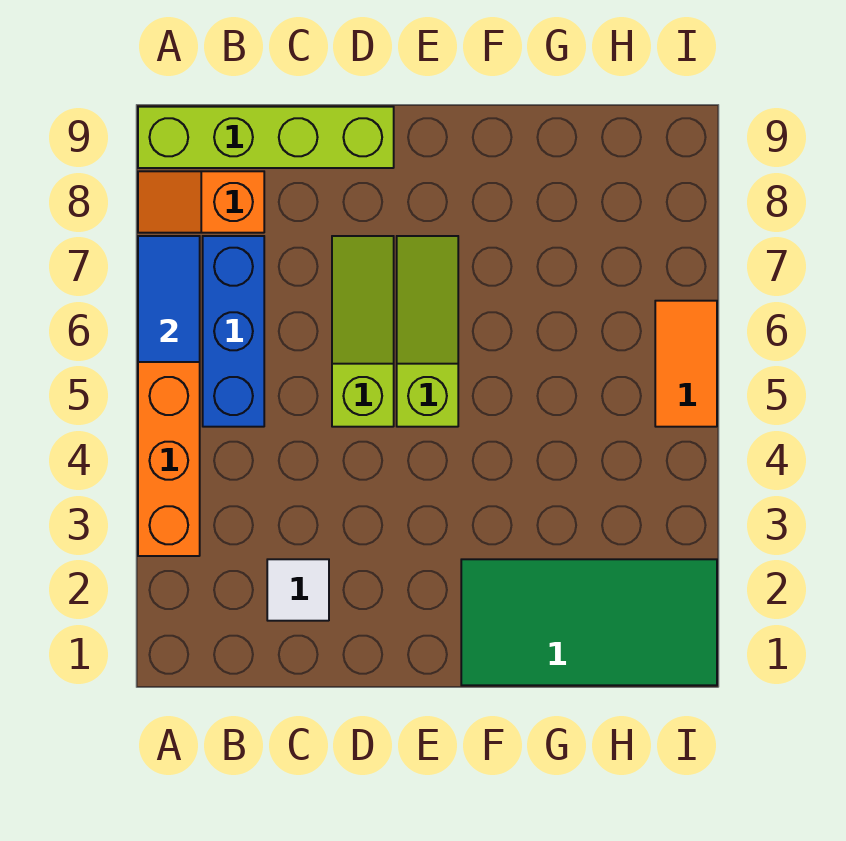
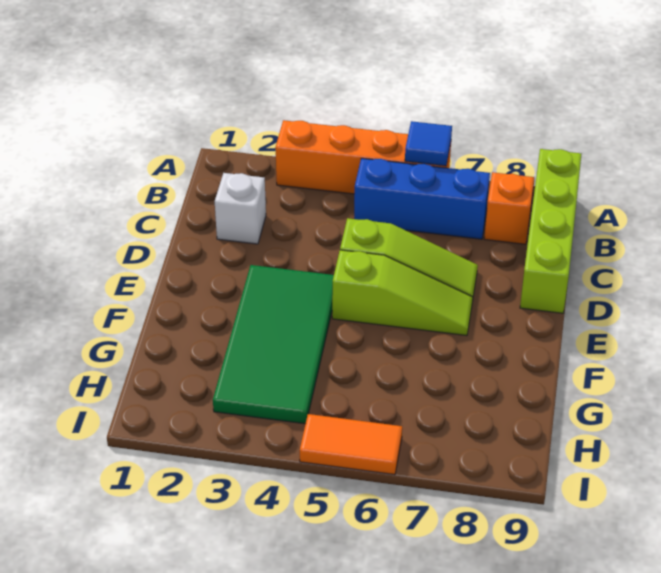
blue tile A6:A7 level 2 -> blue tile A6 level 2
white tile C2 level 1 -> white brick C2 level 1
green tile F1:I2 level 1 -> green tile E3:H4 level 1

